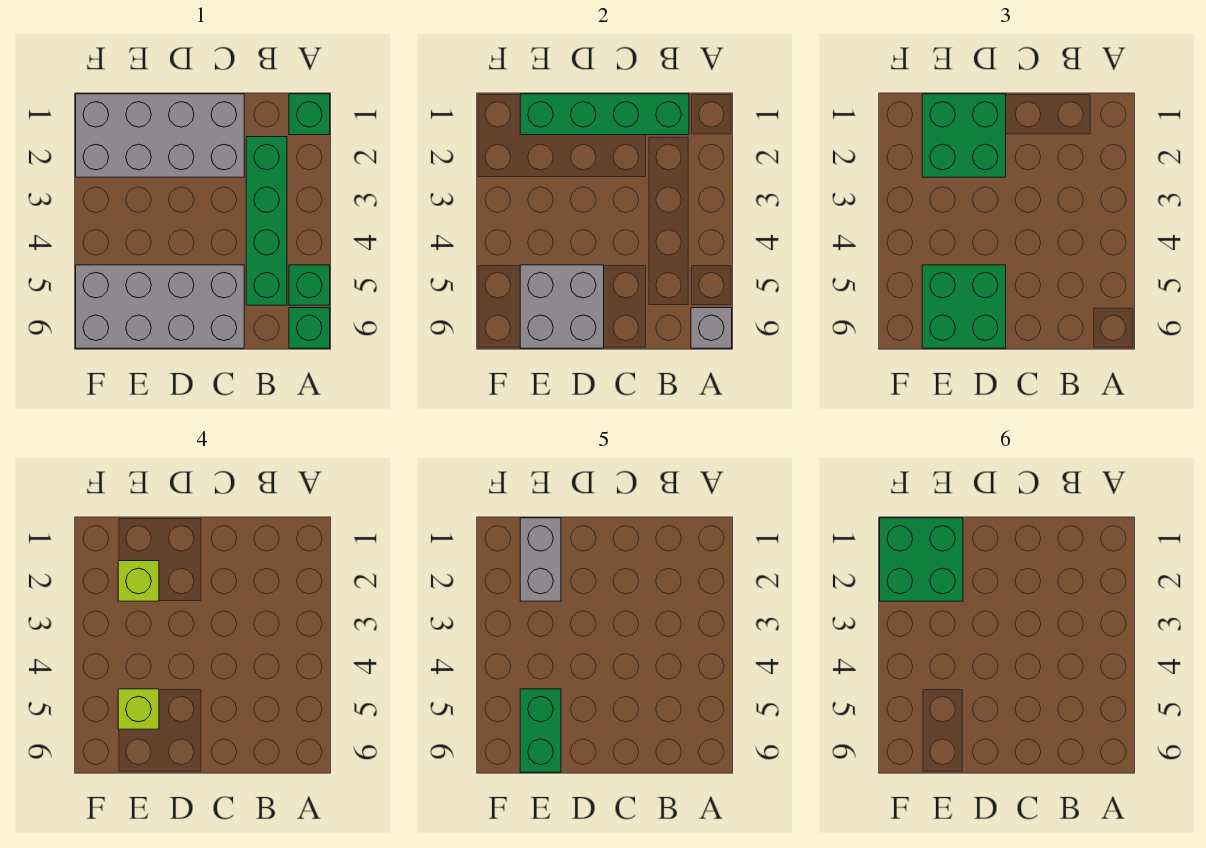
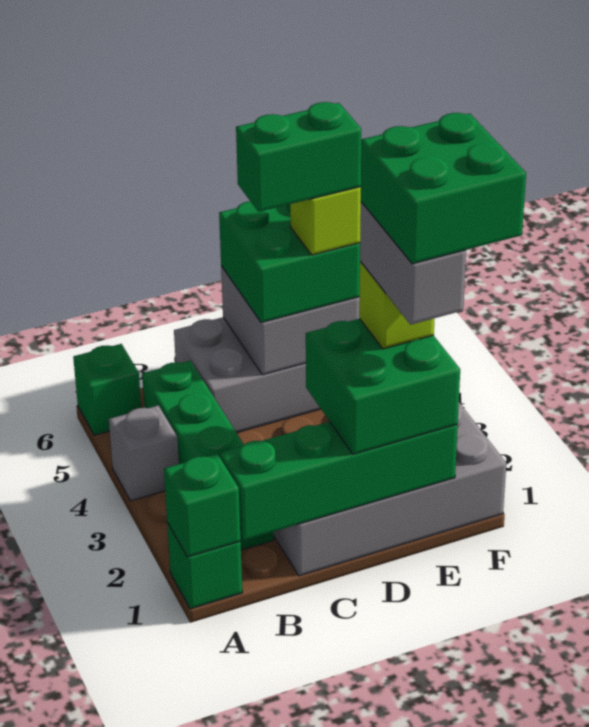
green brick A5 level 1 -> green brick A1 level 2
grey brick A6 level 2 -> grey brick A4 level 1
green brick E5:E6 level 5 -> green brick D5:E5 level 5

